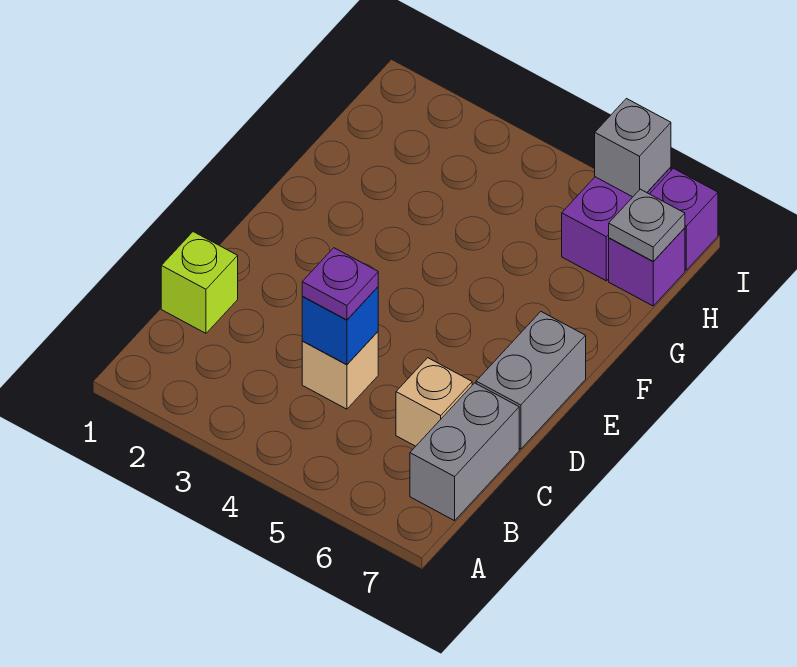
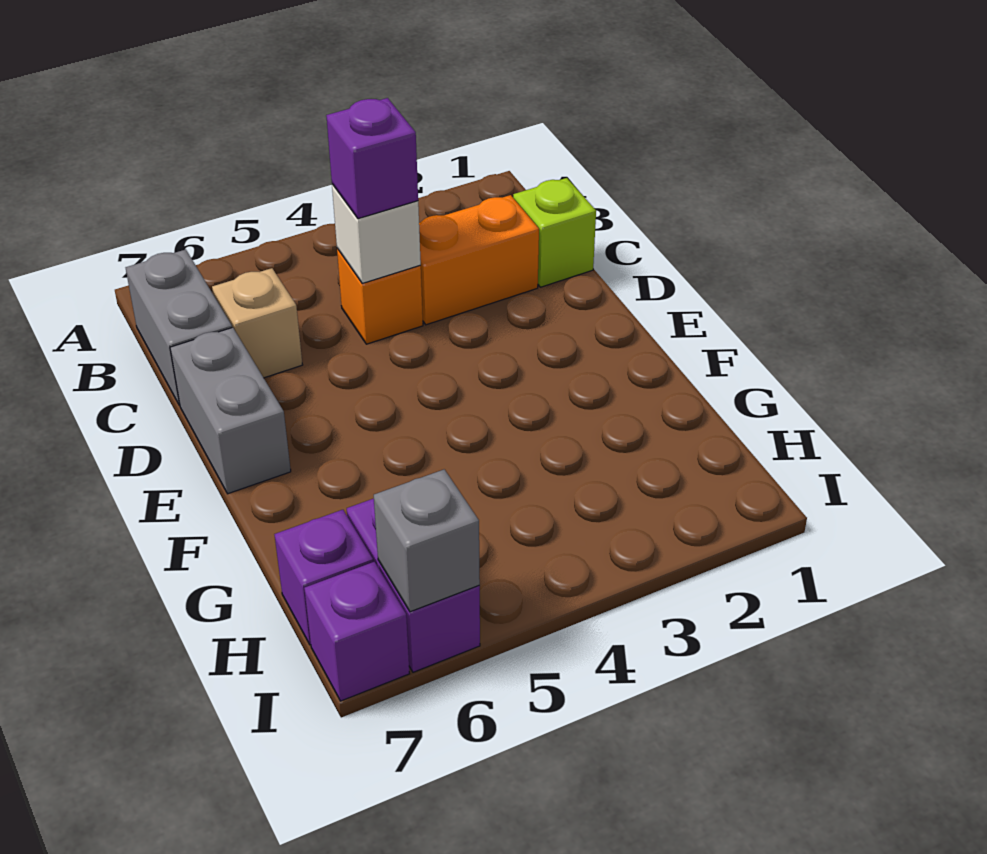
none -> orange brick C2:C3 level 1
tan brick C4 level 1 -> orange brick C4 level 1
blue brick C4 level 2 -> white brick C4 level 2
purple plate C4 level 3 -> purple brick C4 level 3
grey plate H7 level 2 -> none

